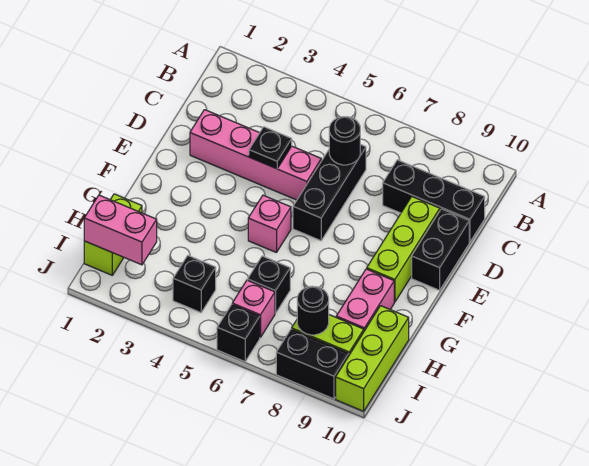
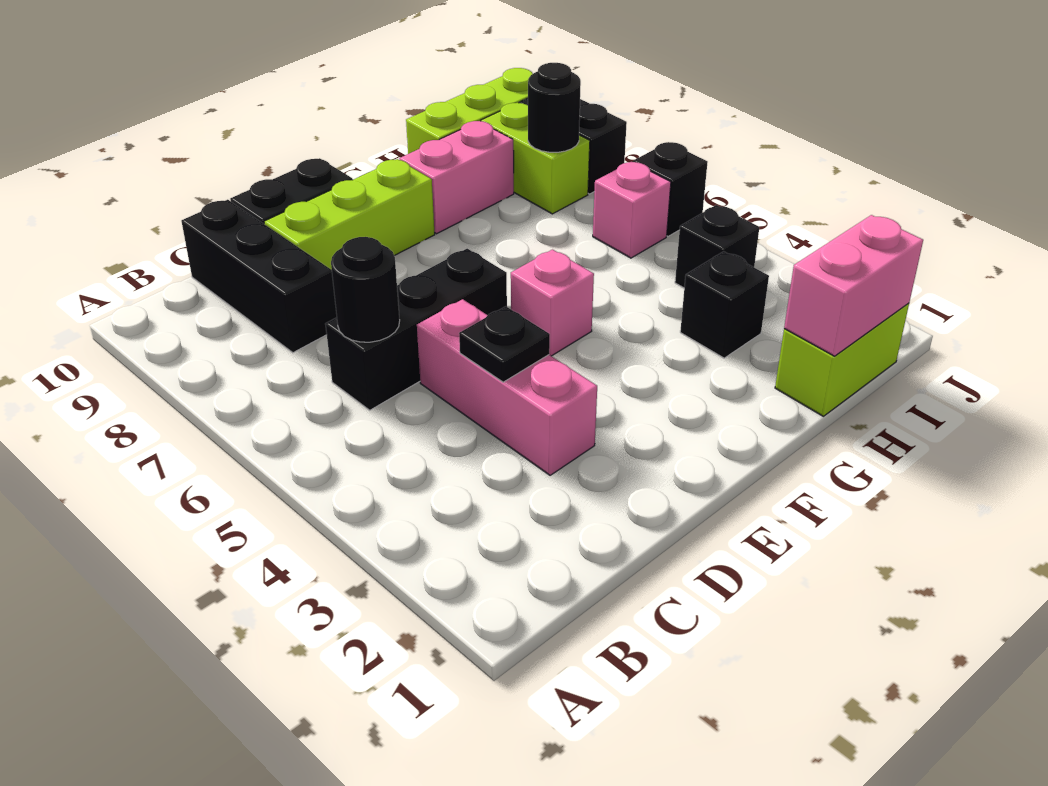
pink brick D2:D5 level 1 -> pink brick D3:D5 level 1
black brick H6 level 1 -> black brick H3 level 1
pink brick I1:I2 level 2 -> pink brick H1:I1 level 2

